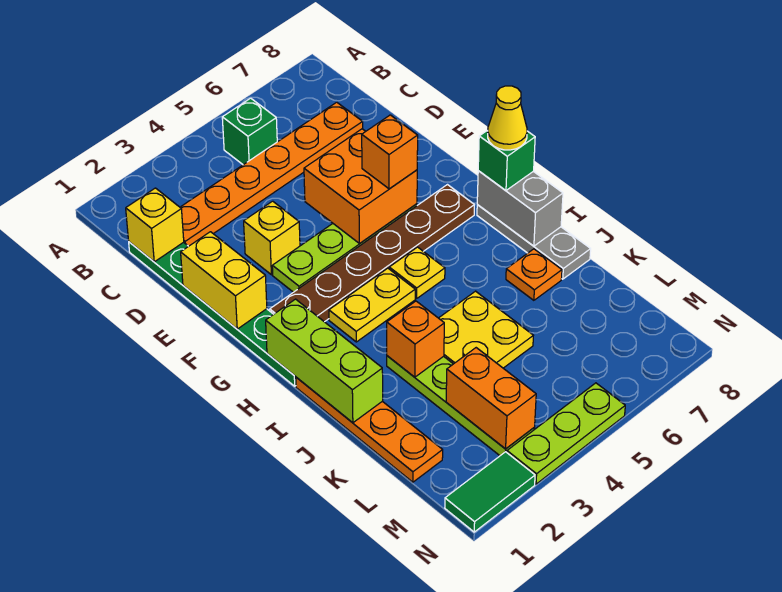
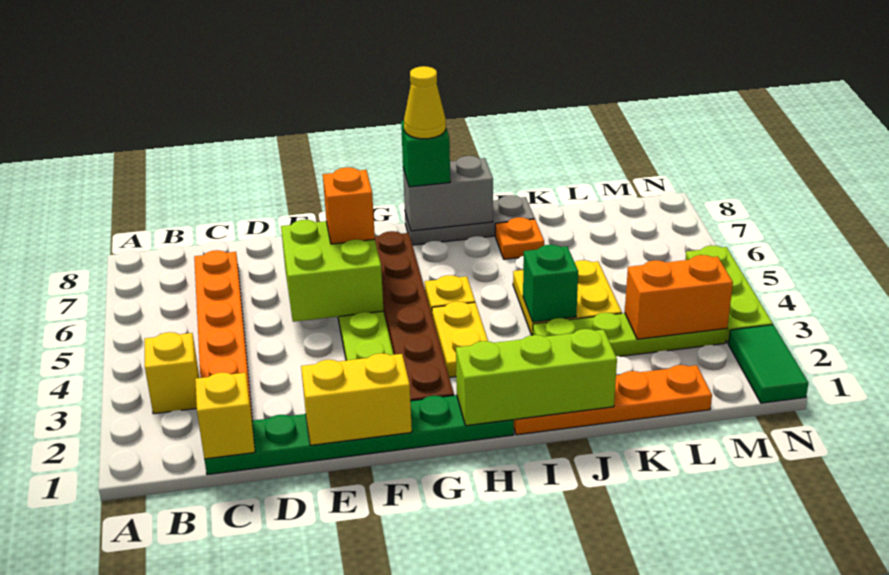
green brick B5 level 1 -> green brick J4 level 2
yellow brick E3 level 1 -> yellow brick B3 level 1
orange brick E5:F6 level 2 -> lime brick E5:F6 level 2
orange brick J3 level 2 -> none

